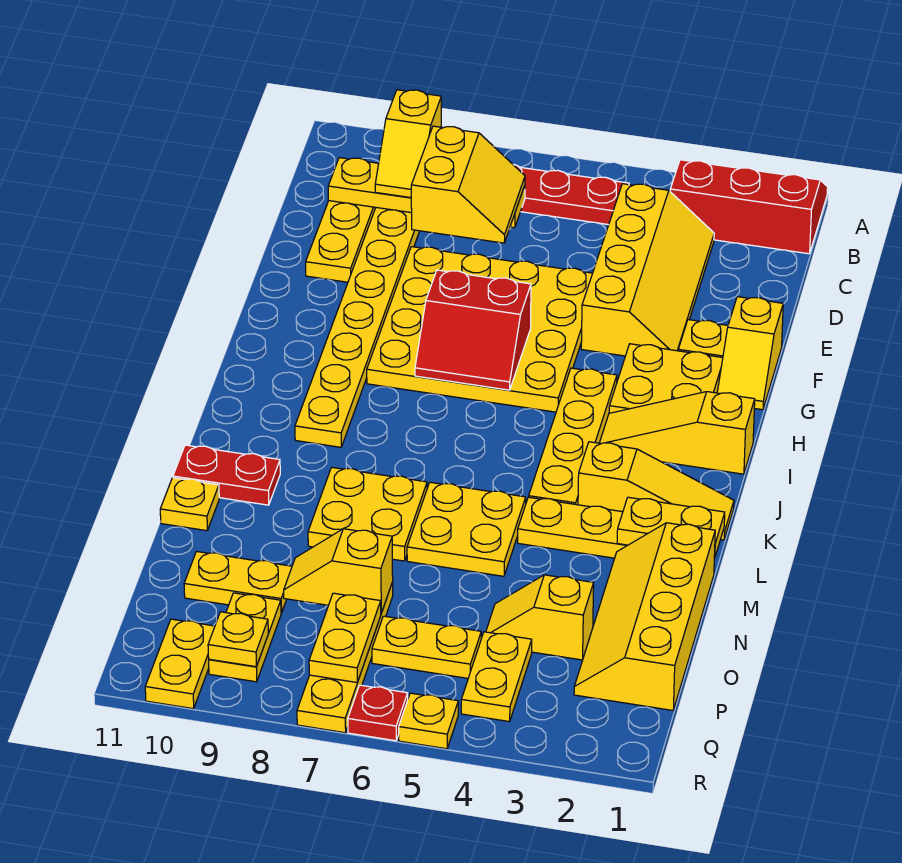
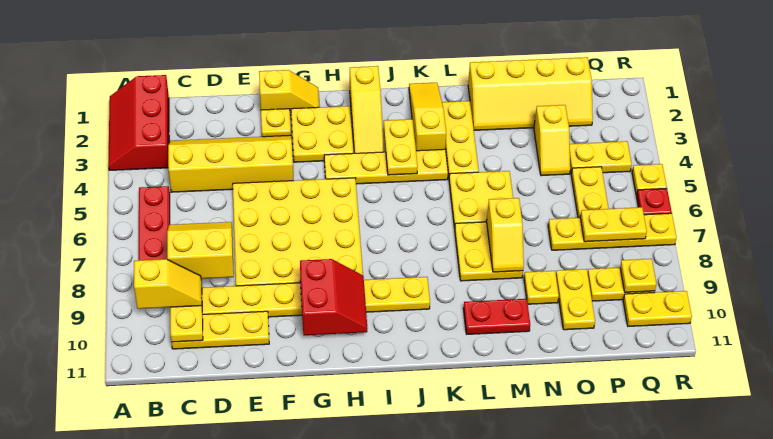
red slope G6:H7 level 2 top G -> red slope G9:H10 level 2 top G
yellow plate L1:L2 level 2 -> yellow plate J3:J4 level 2
red plate L10:L11 level 1 -> red plate L10:M10 level 1
yellow plate M11 level 1 -> yellow plate N9 level 1
yellow slope O7:O8 level 2 top 7 -> yellow slope M7:M8 level 2 top 7

